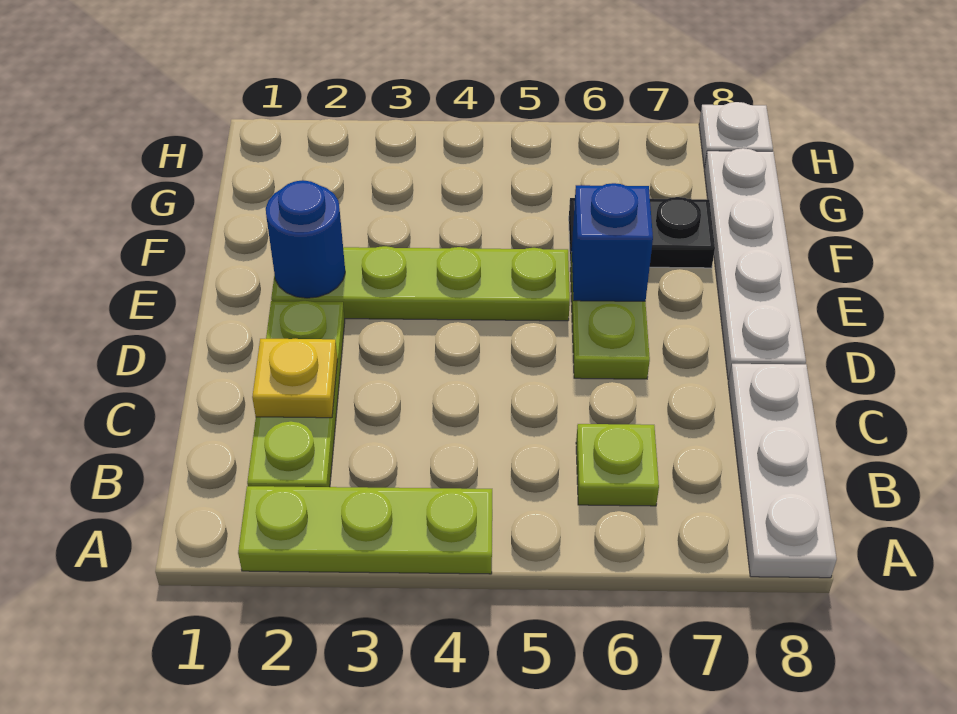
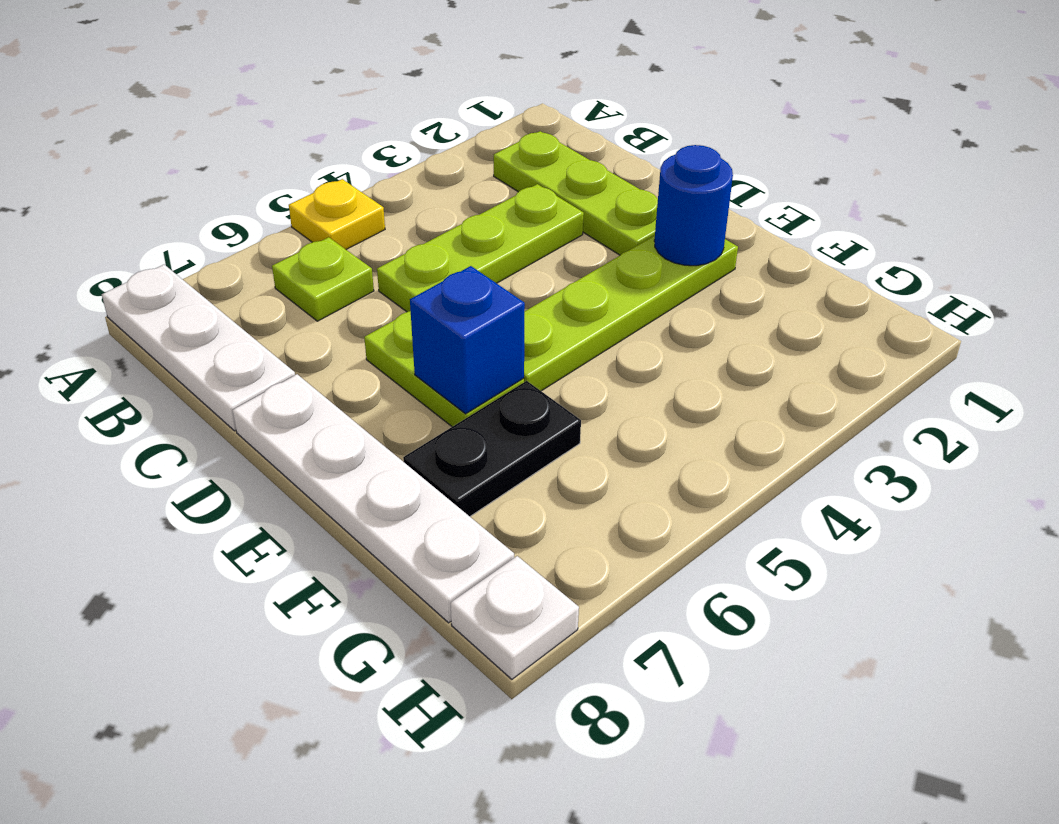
lime plate A2:A4 level 1 -> lime plate C3:C5 level 1
yellow plate C2 level 2 -> yellow plate A5 level 1

